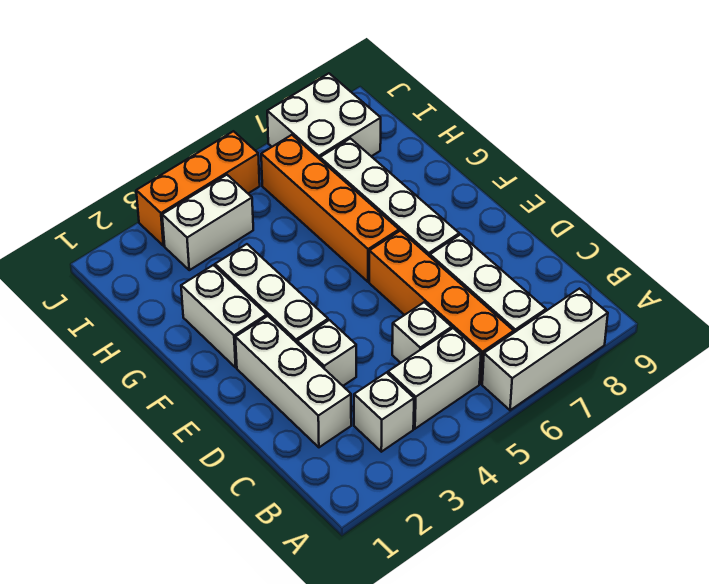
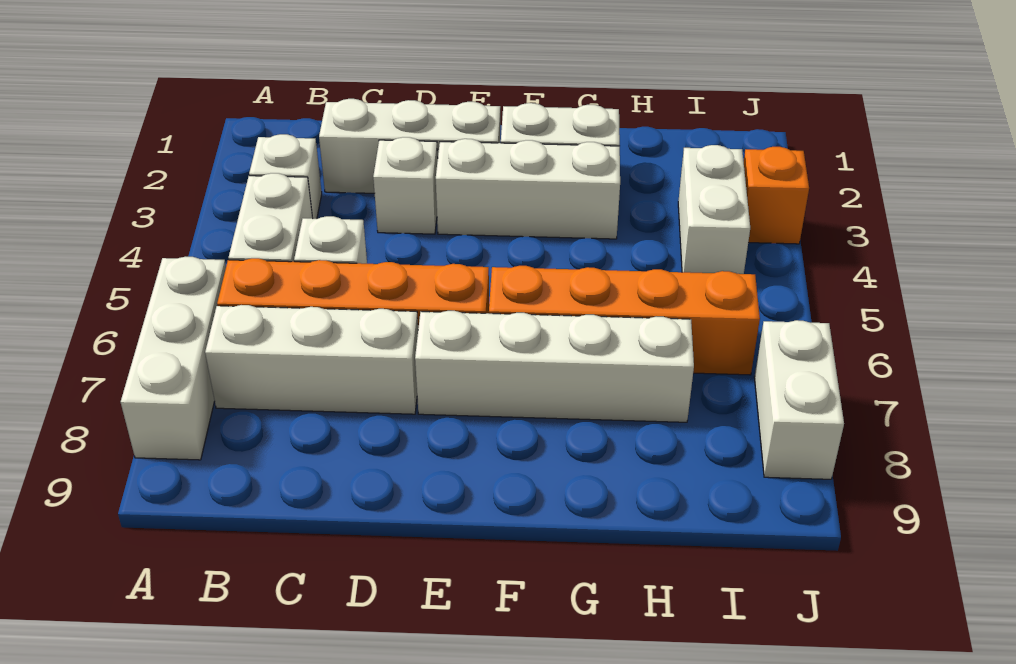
white brick I7:J8 level 1 -> white brick J7:J8 level 1
orange brick J3:J5 level 1 -> orange brick J3 level 1

